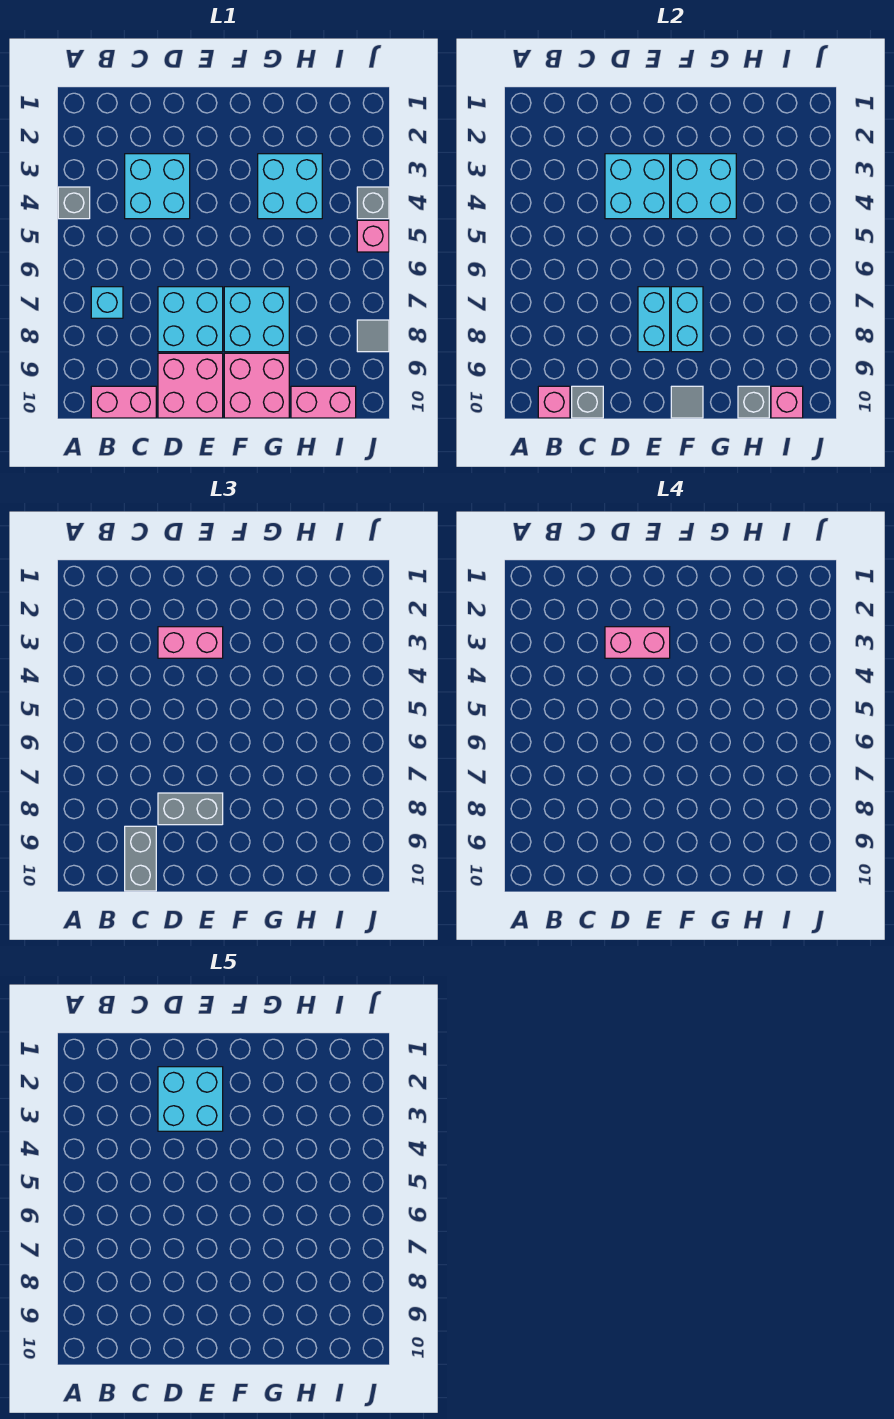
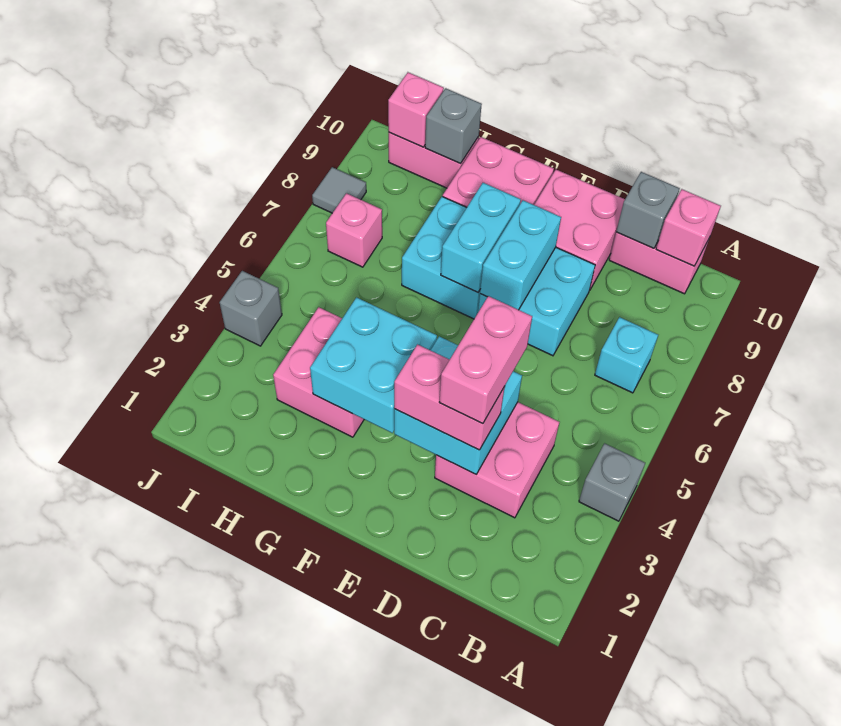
cyan brick C3:D4 level 1 -> pink brick C3:D4 level 1
grey brick C9:C10 level 3 -> none
cyan brick D2:E3 level 5 -> none
pink brick D3:E3 level 4 -> pink brick D3:D4 level 4
grey brick D8:E8 level 3 -> none
grey tile F10 level 2 -> none
cyan brick G3:H4 level 1 -> pink brick G3:H4 level 1
pink brick J5 level 1 -> pink brick I7 level 1

